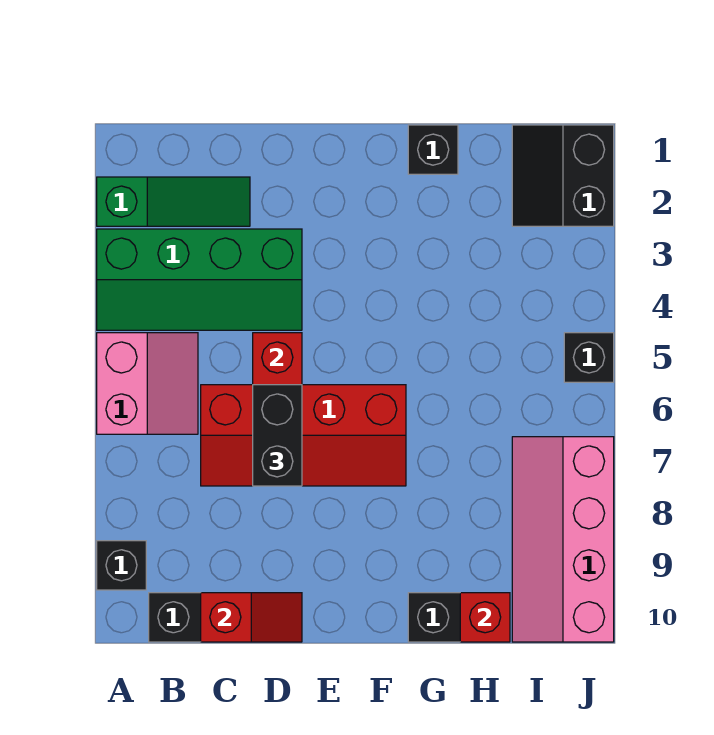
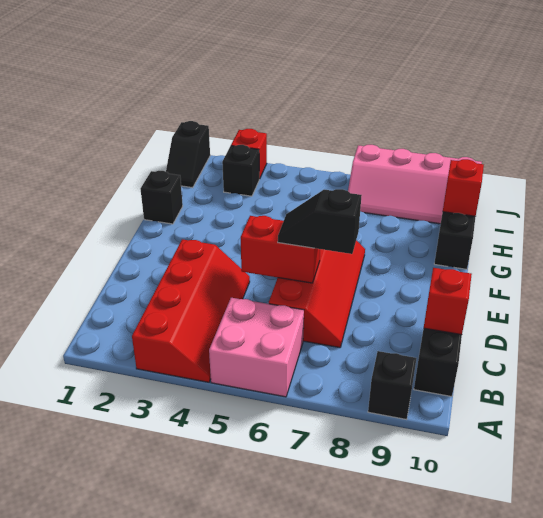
green slope A2:C2 level 1 top A -> none
green slope A3:D4 level 1 top 3 -> red slope A3:D4 level 1 top 3
pink slope A5:B6 level 1 top A -> pink brick A5:B6 level 1
black brick D6:D7 level 3 -> black slope D6:D7 level 3 top 7
black slope I1:J2 level 1 top J -> black slope I1:J1 level 1 top J
none -> red brick J3 level 1
black brick J5 level 1 -> black brick I3 level 1

